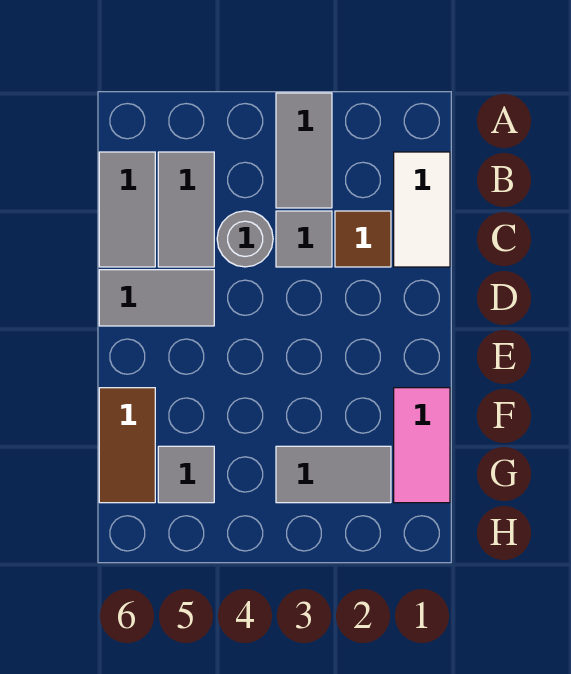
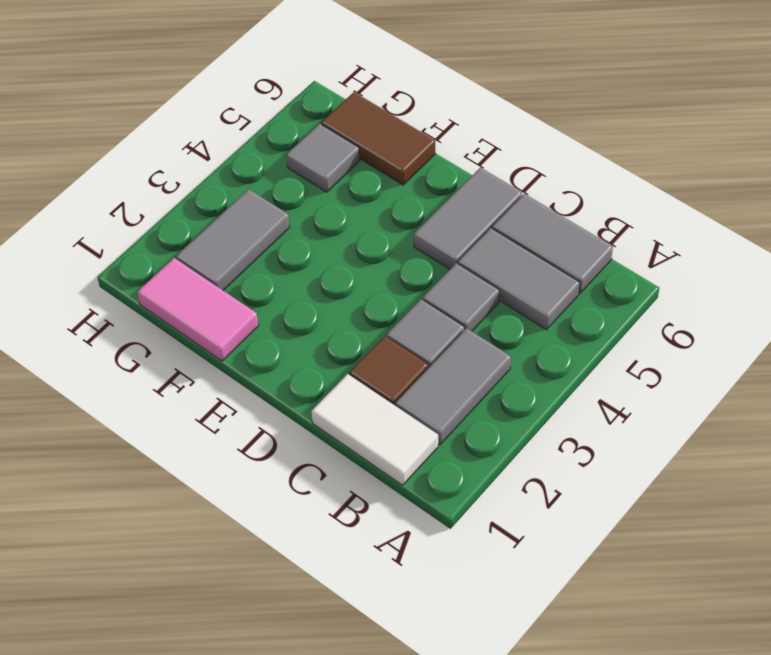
grey tile A3:B3 level 1 -> grey tile B2:B3 level 1
grey round brick C4 level 1 -> grey tile C4 level 1

